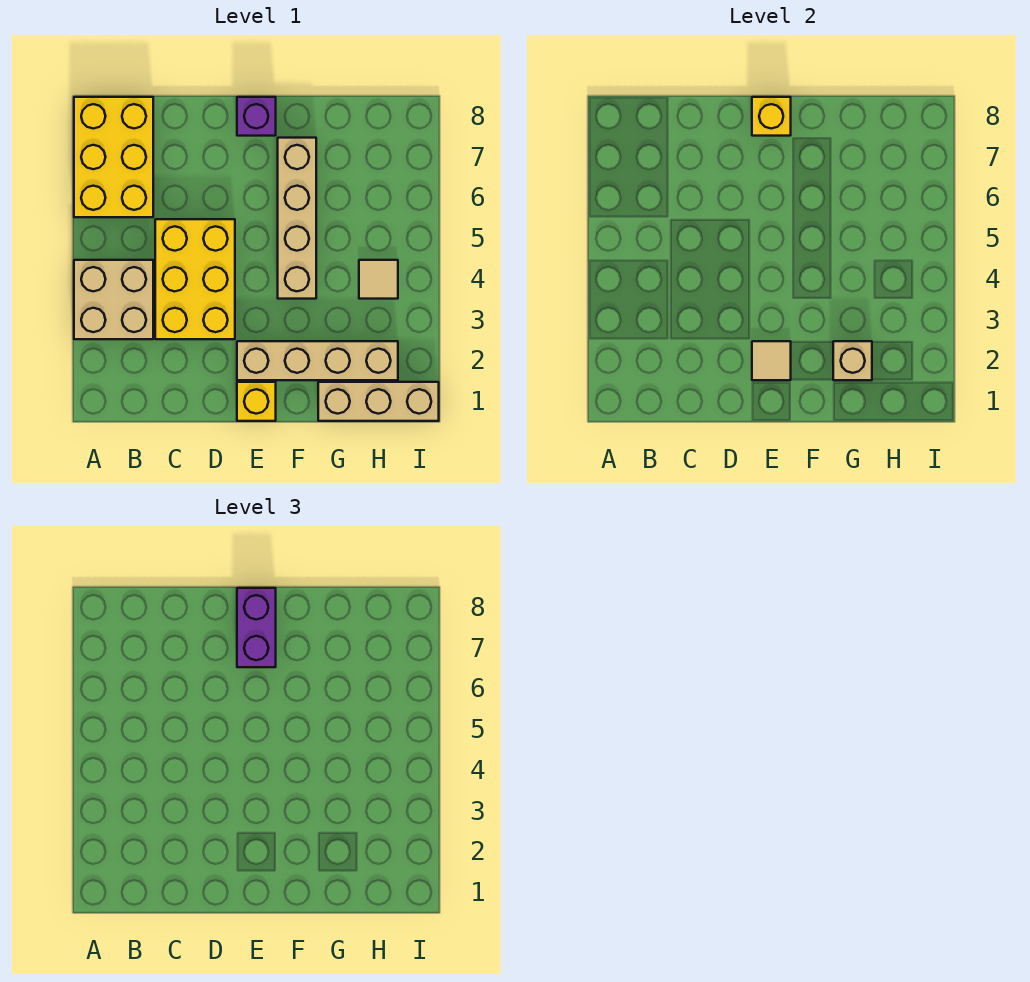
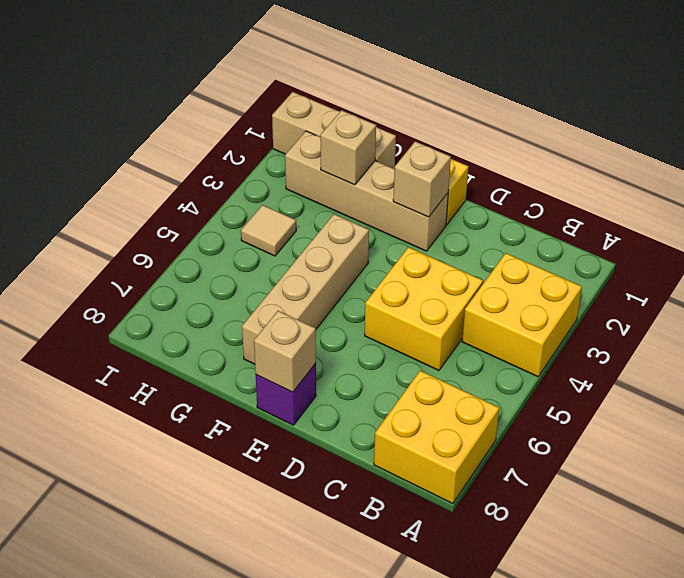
tan brick A3:B4 level 1 -> yellow brick A3:B4 level 1
yellow brick A6:B8 level 1 -> yellow brick A7:B8 level 1
yellow brick C3:D5 level 1 -> yellow brick C4:D5 level 1
tan tile E2 level 2 -> tan brick E2 level 2
purple brick E7:E8 level 3 -> none
yellow brick E8 level 2 -> tan brick E8 level 2

